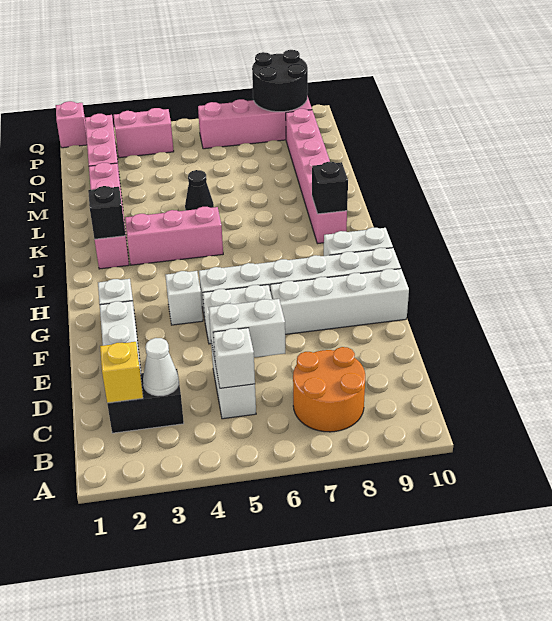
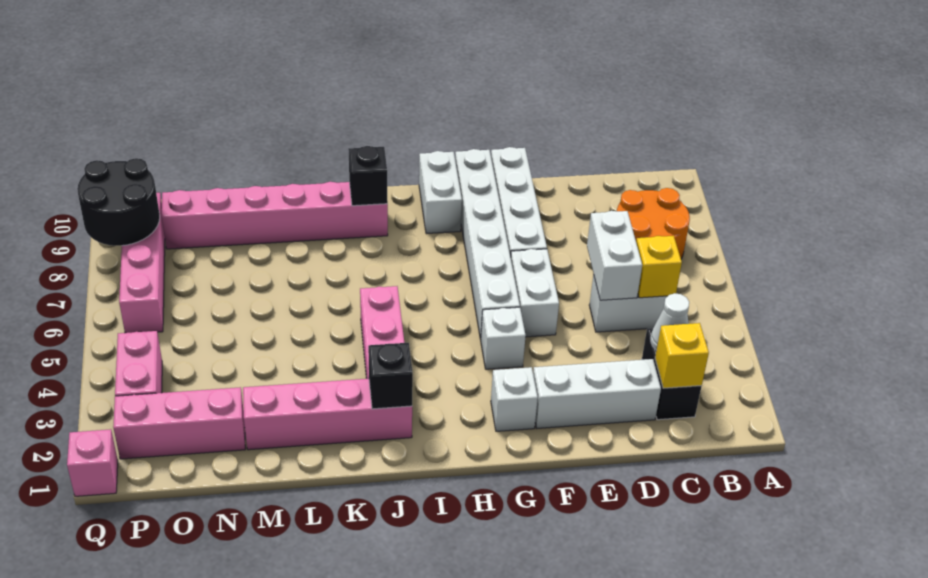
white brick C5 level 2 -> yellow brick C5 level 2
black cone L5 level 1 -> none

